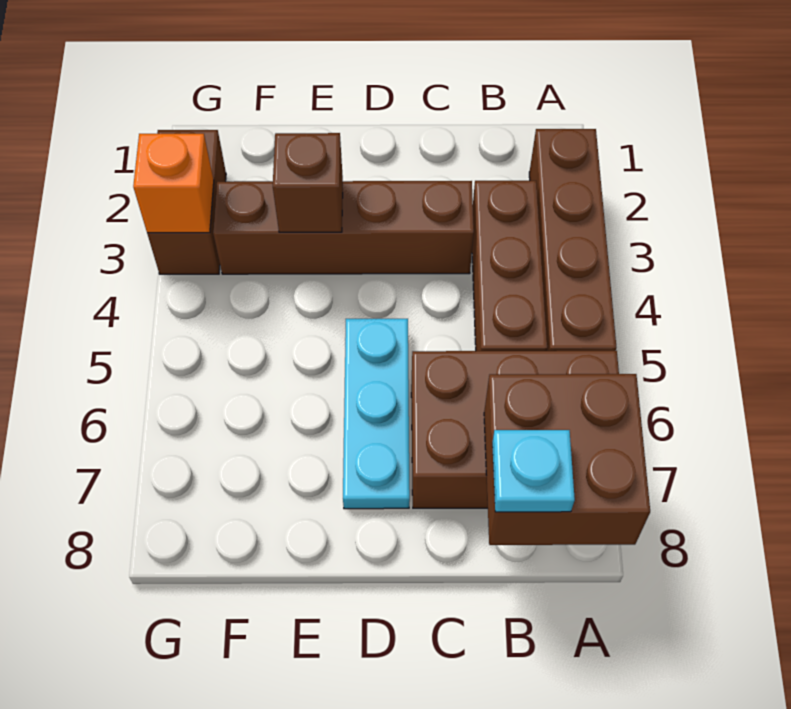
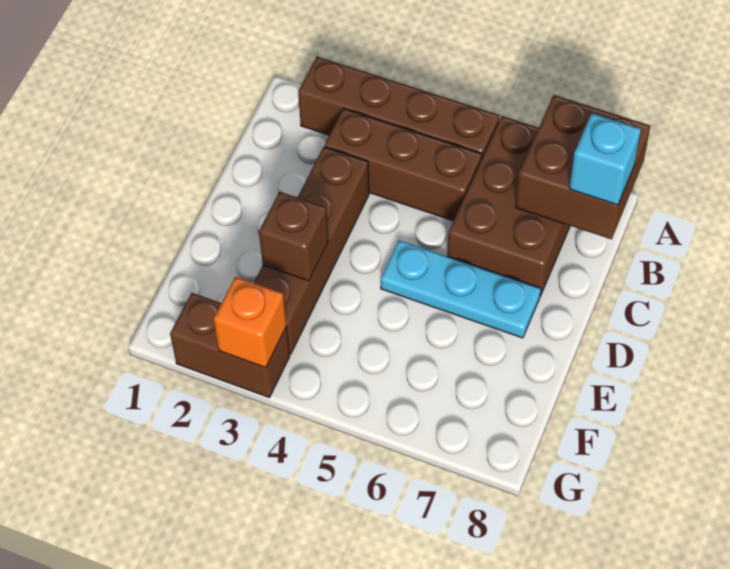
cyan plate B8 level 3 -> cyan brick B8 level 3

